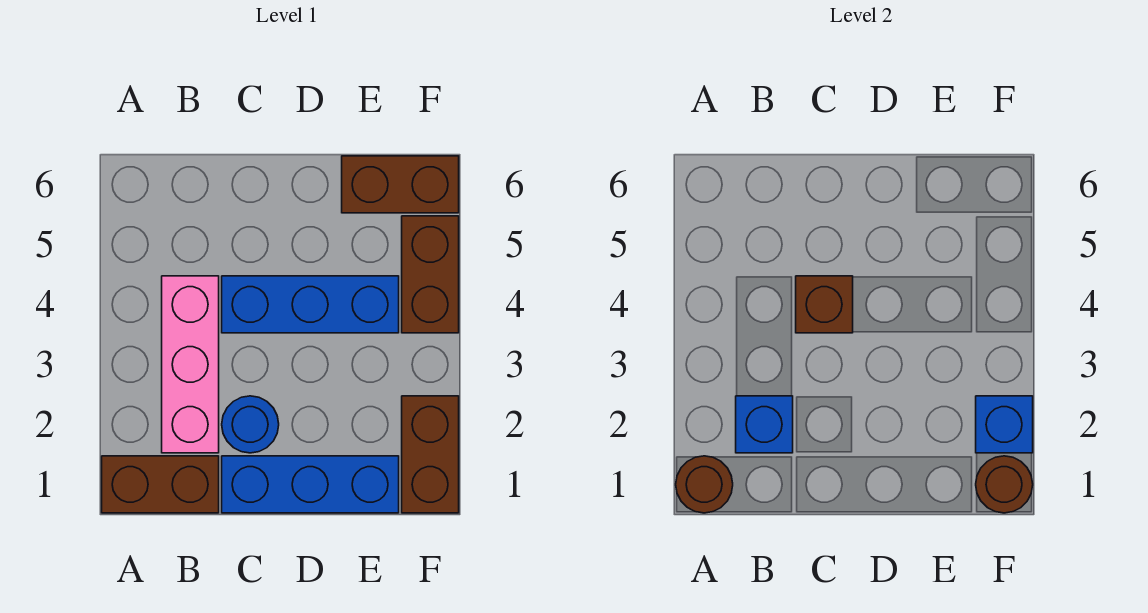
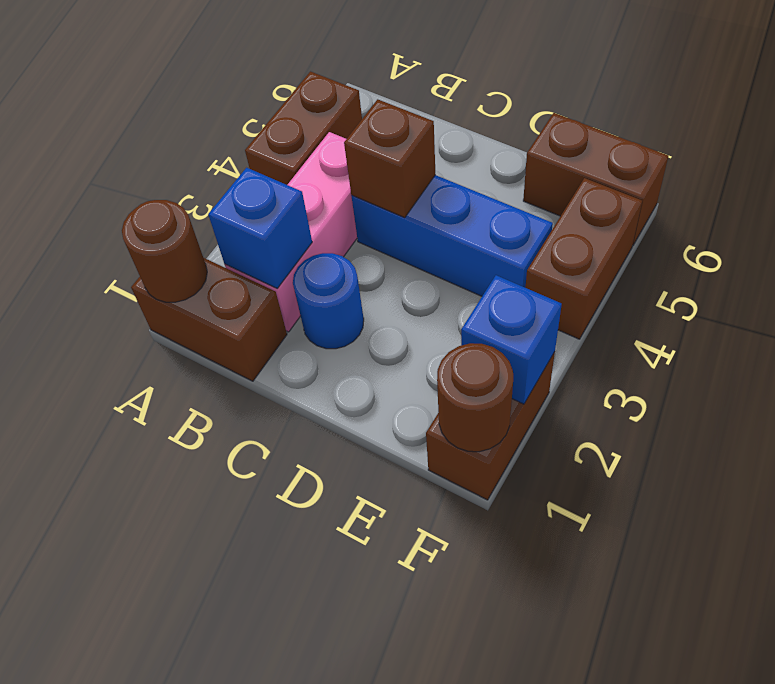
none -> brown brick A4:A5 level 1
blue brick C1:E1 level 1 -> none

